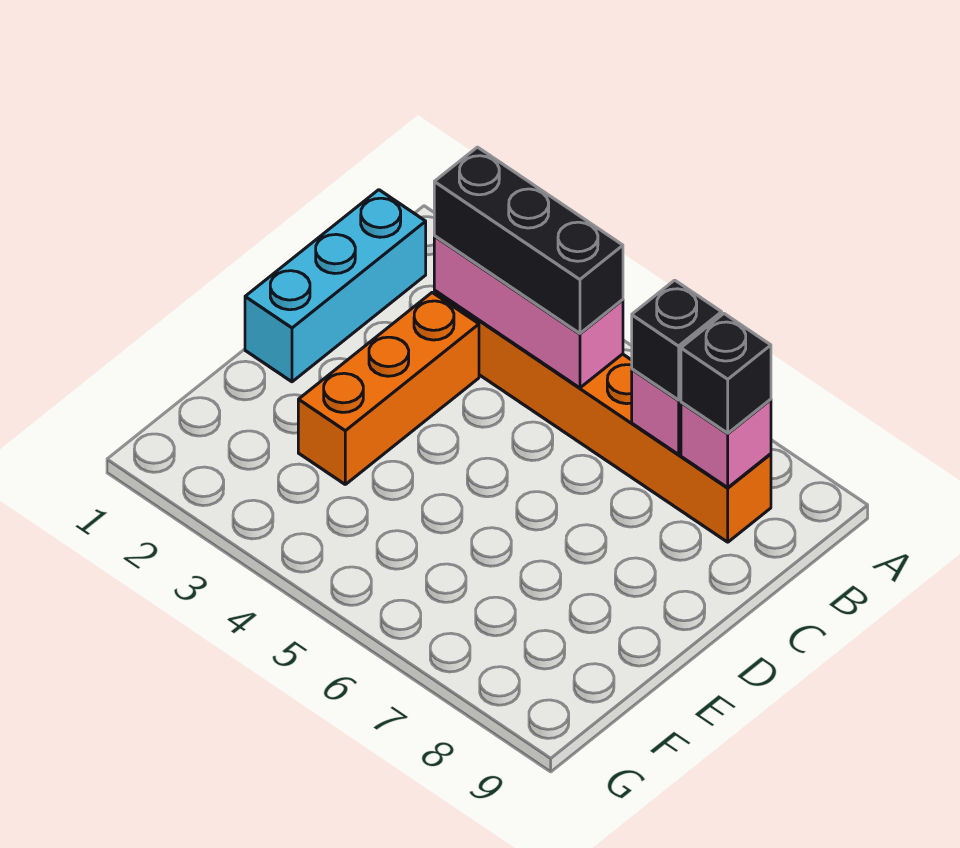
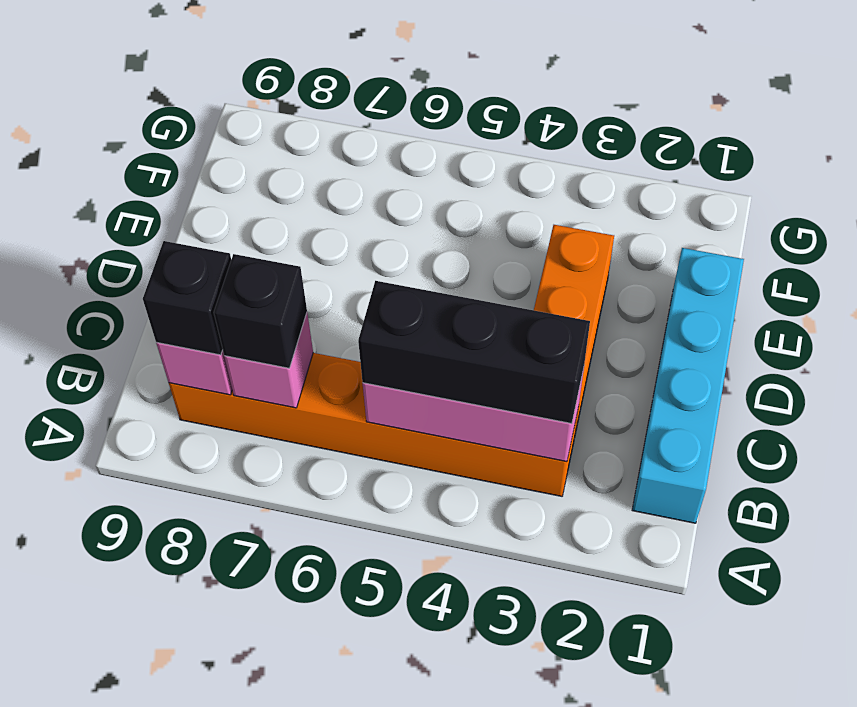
cyan brick B1:D1 level 1 -> cyan brick B1:E1 level 1

